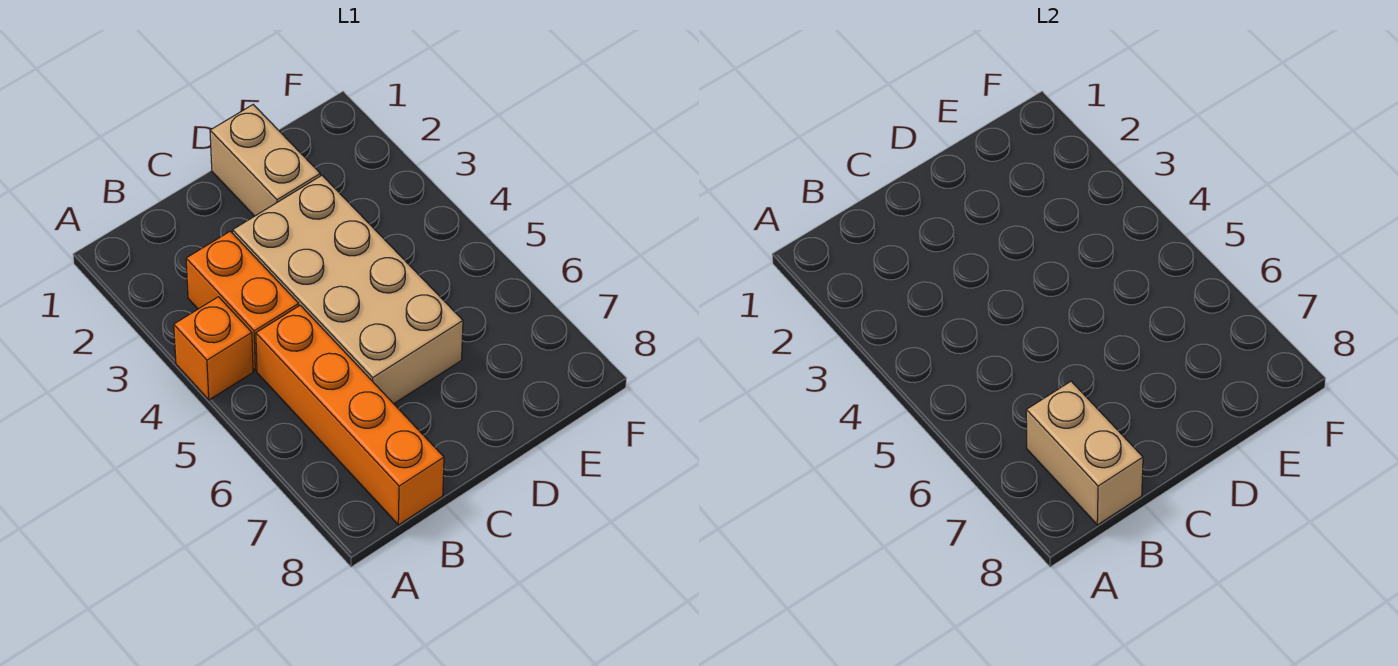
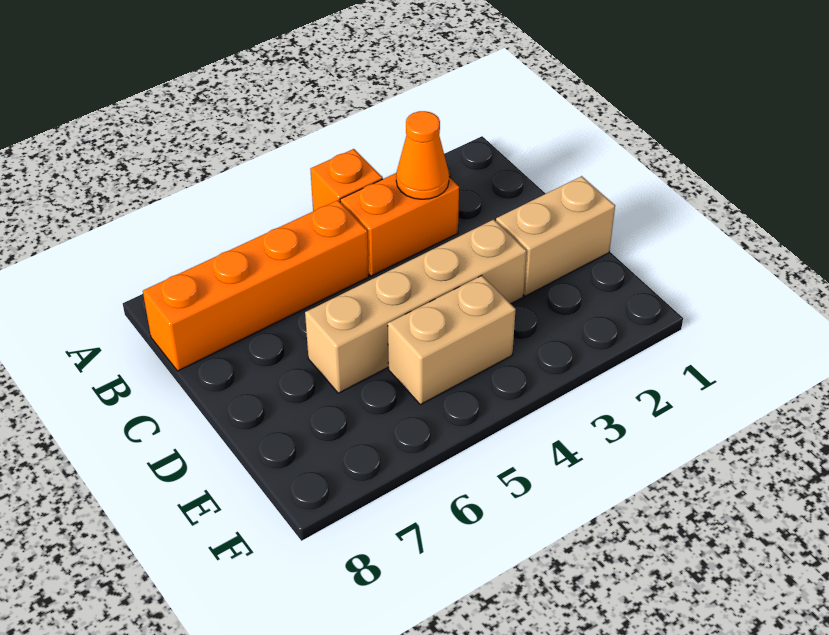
none -> orange cone B3 level 2
tan brick B7:B8 level 2 -> tan brick E4:E5 level 1
tan brick C3:D6 level 1 -> tan brick D3:D6 level 1

